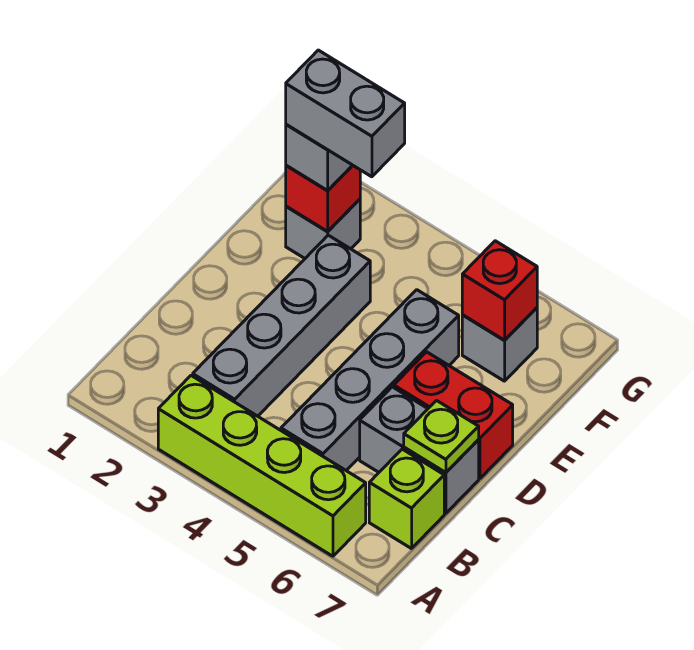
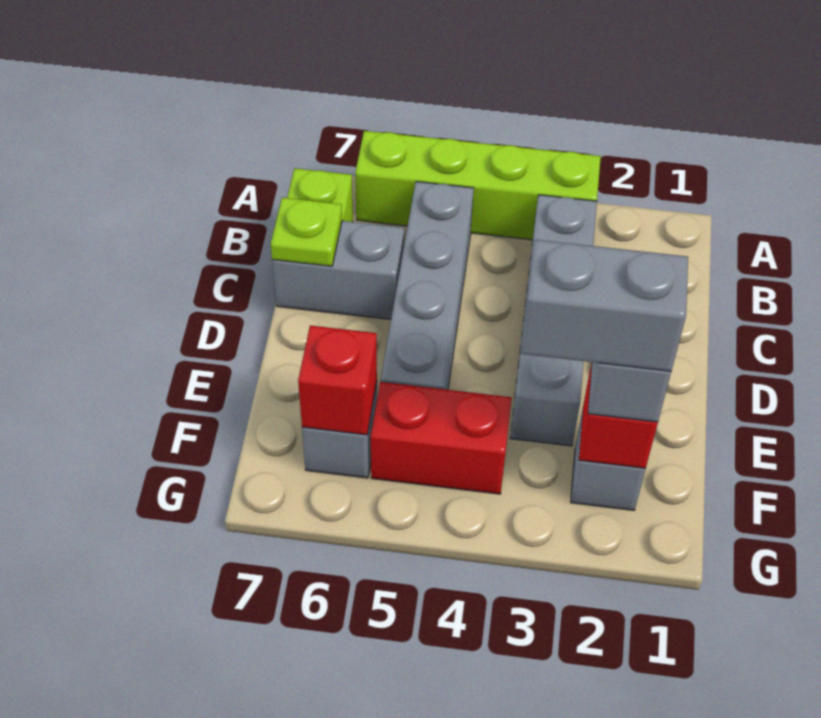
red brick D6:D7 level 1 -> red brick F4:F5 level 1

